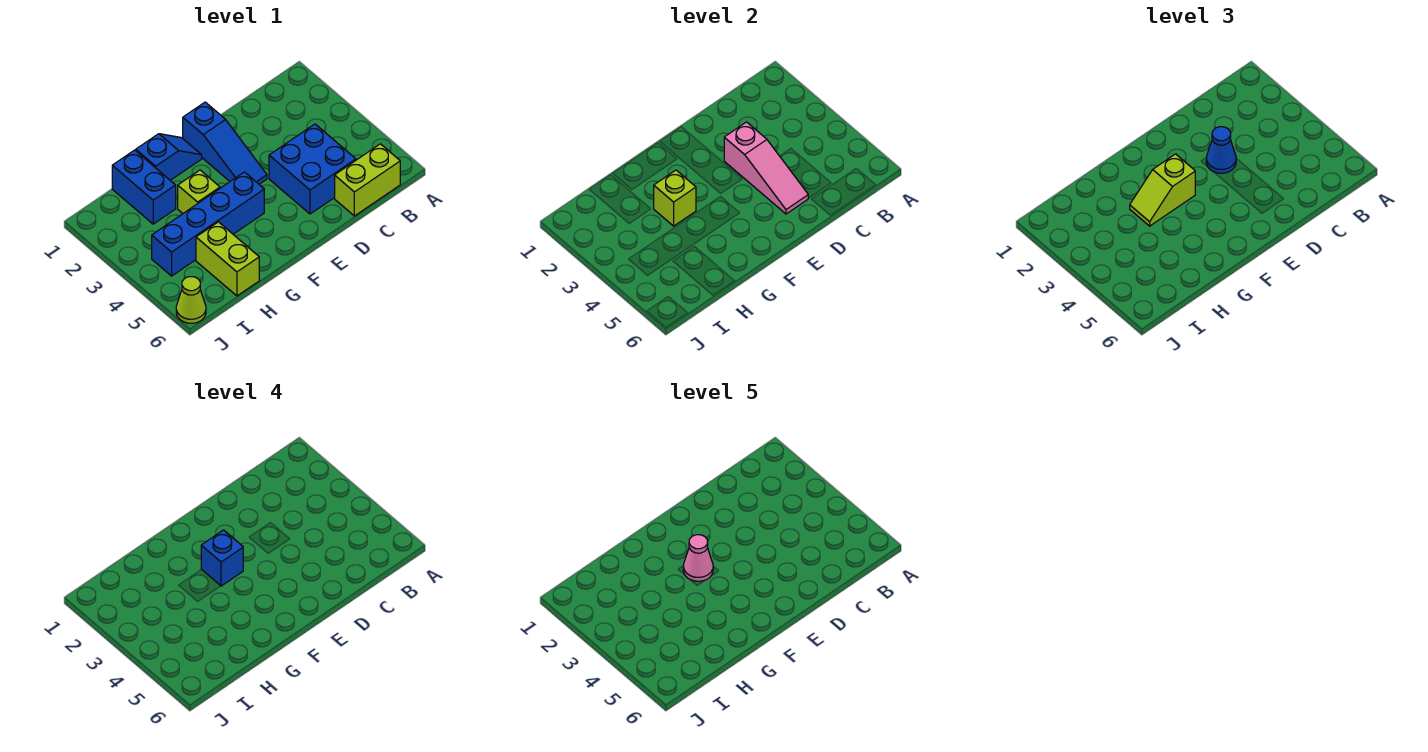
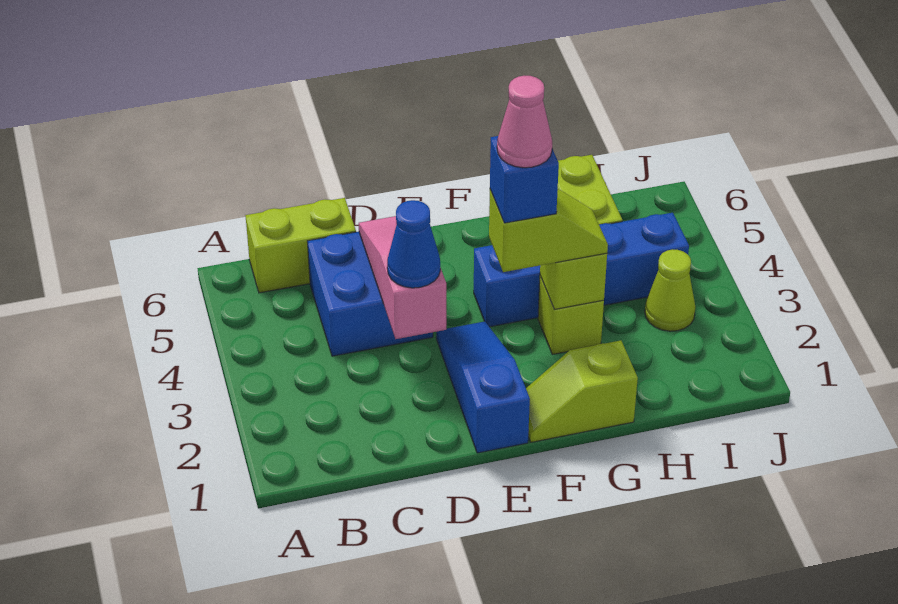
blue slope F1:G1 level 1 top G -> lime slope F1:G1 level 1 top G
blue brick H1:H2 level 1 -> none
lime cone J6 level 1 -> lime cone I3 level 1

